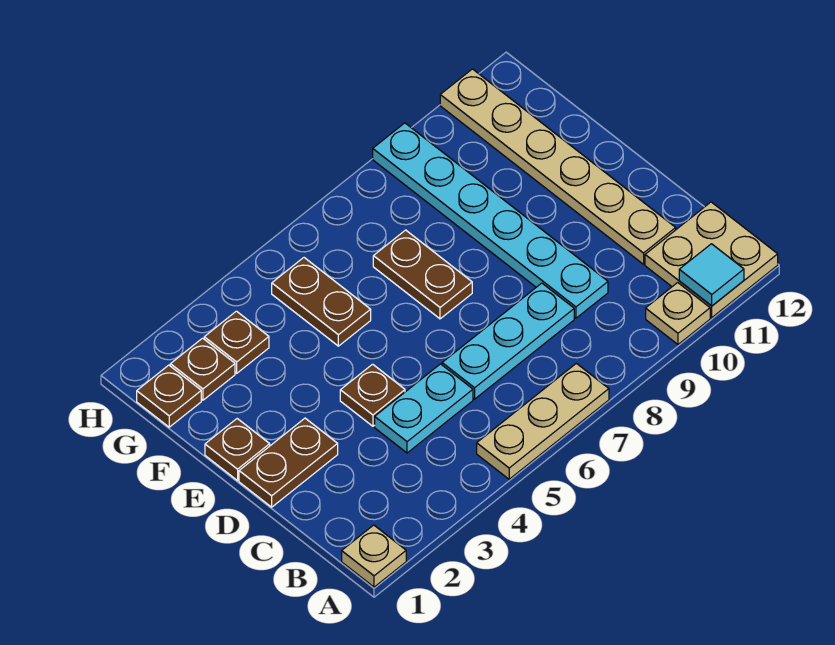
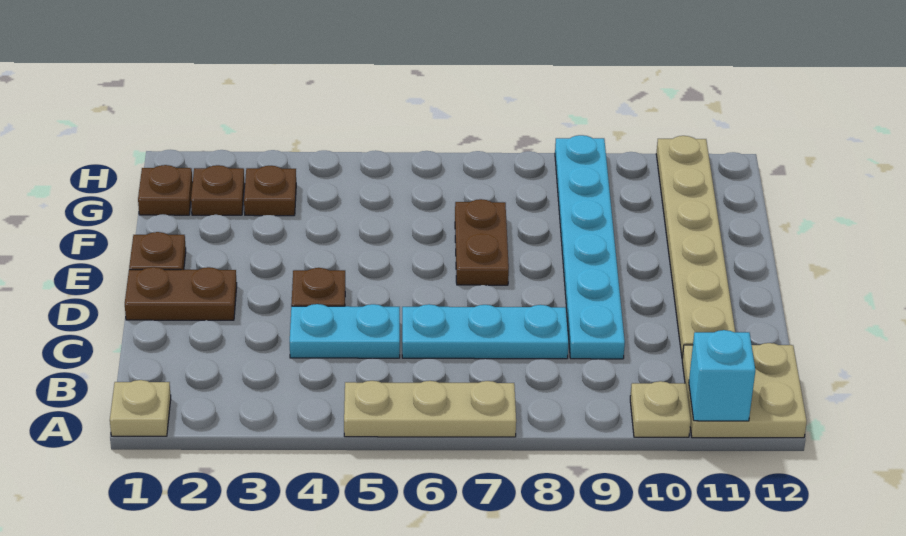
cyan tile A11 level 2 -> cyan brick A11 level 2
brown plate F5:G5 level 1 -> none

